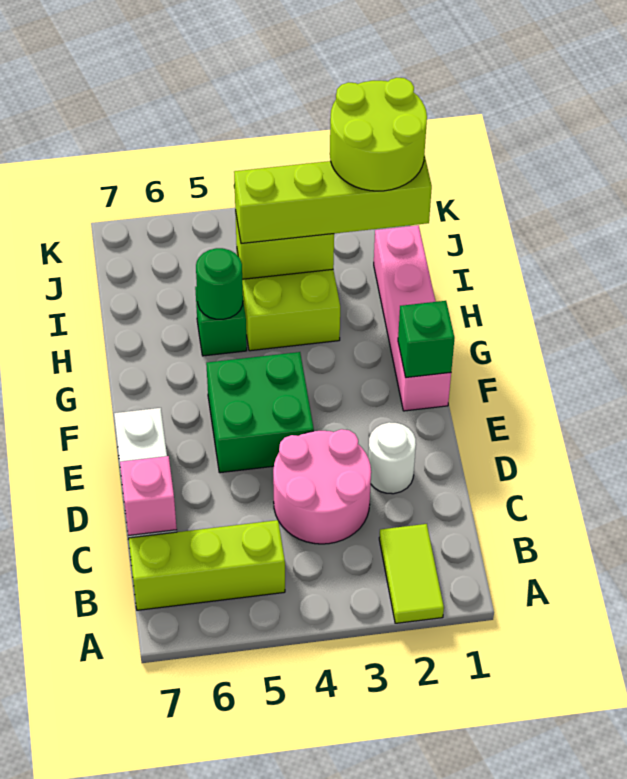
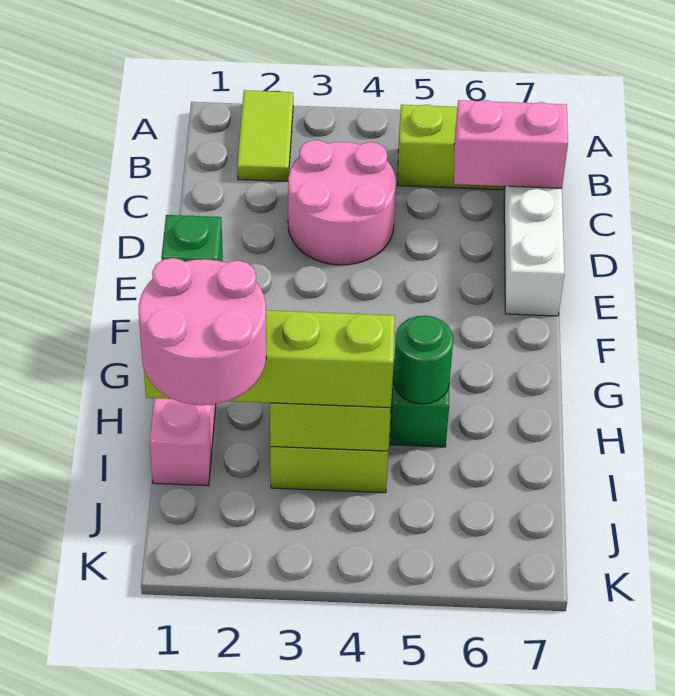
pink brick C7 level 2 -> pink brick C6:C7 level 2
white round brick D2 level 1 -> none
green brick E4:F5 level 1 -> none
lime round brick I1:J2 level 4 -> pink round brick I1:J2 level 4

